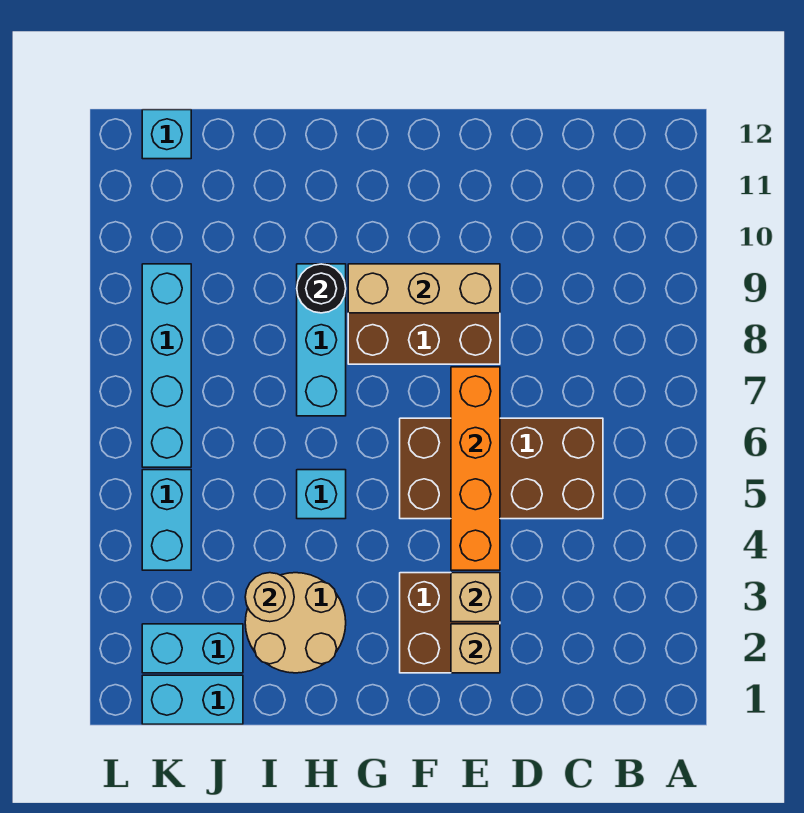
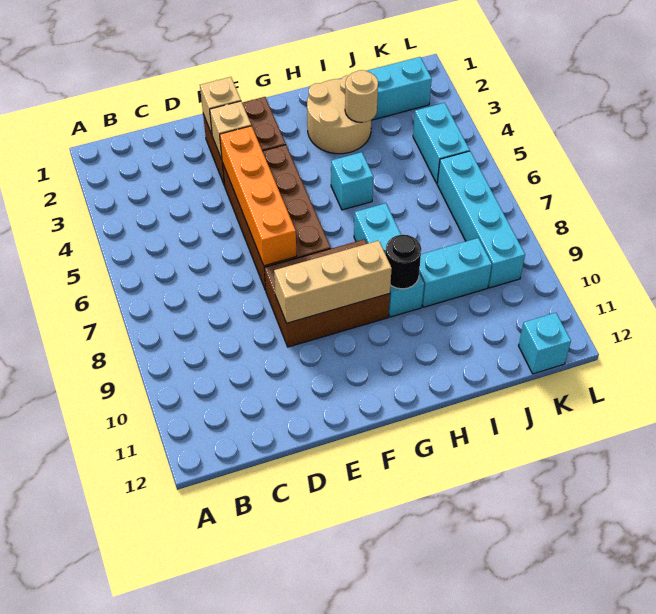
brown brick C5:F6 level 1 -> brown brick E4:F7 level 1
cyan brick J1:K1 level 1 -> cyan brick I9:J9 level 1

